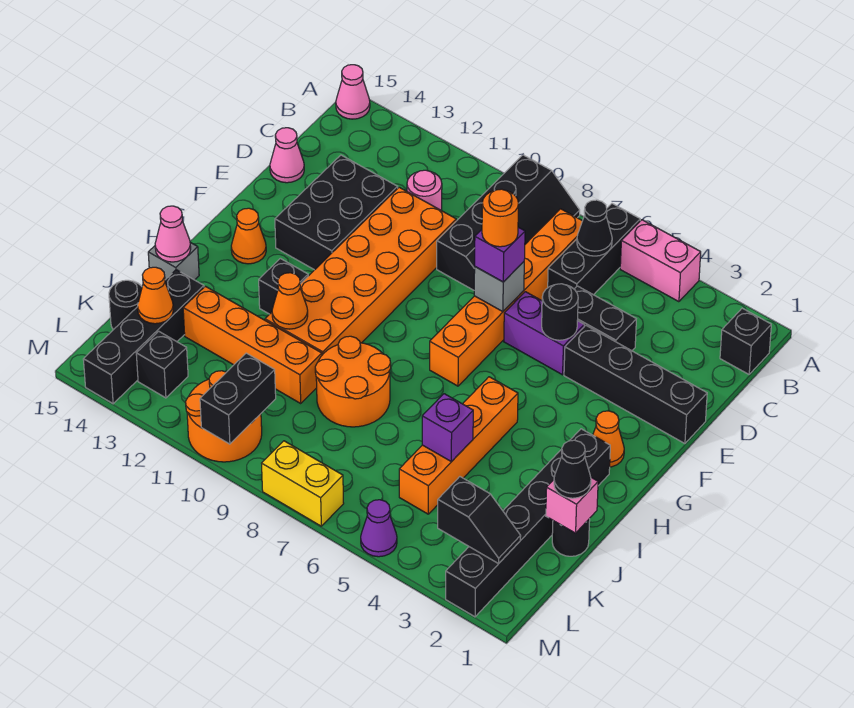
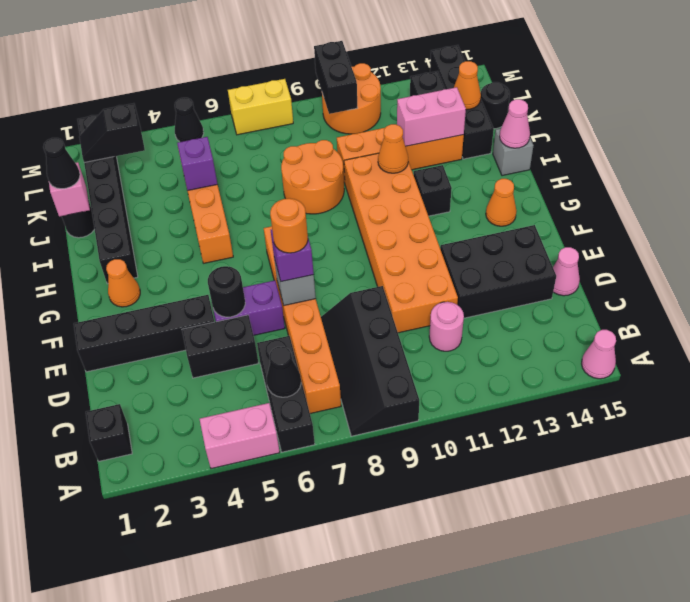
black brick D12:F13 level 1 -> black brick D12:E14 level 1
none -> pink brick J12:J13 level 2
purple cone M5 level 1 -> black cone M5 level 1

